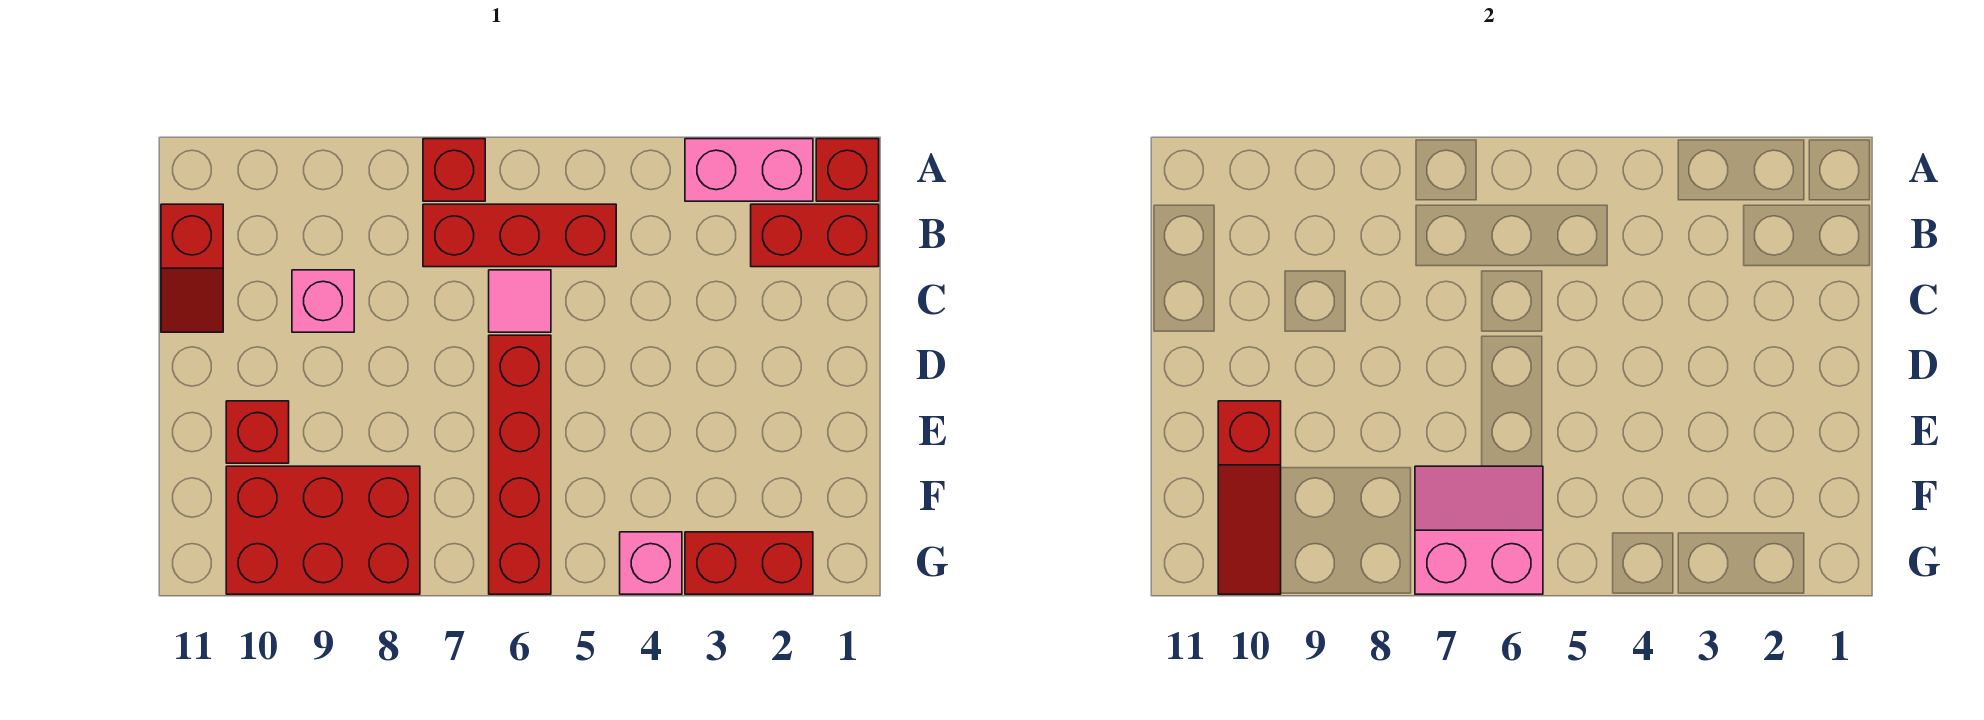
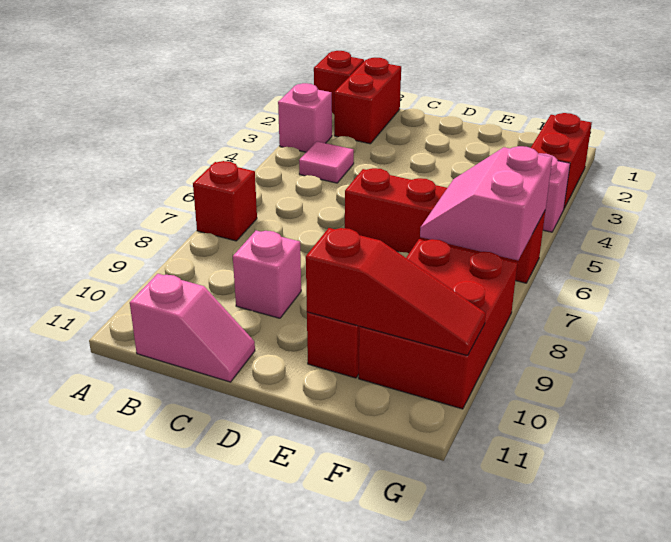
pink brick A2:A3 level 1 -> pink brick A3 level 1
red brick B5:B7 level 1 -> none
red slope B11:C11 level 1 top B -> pink slope B11:C11 level 1 top B
pink tile C6 level 1 -> pink tile B4 level 1

